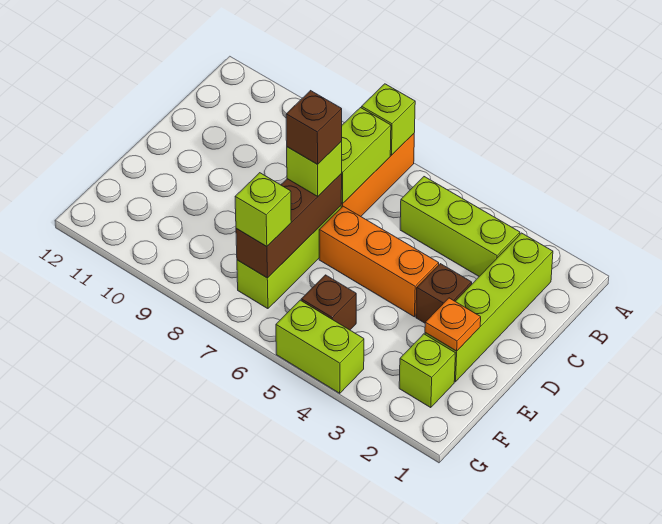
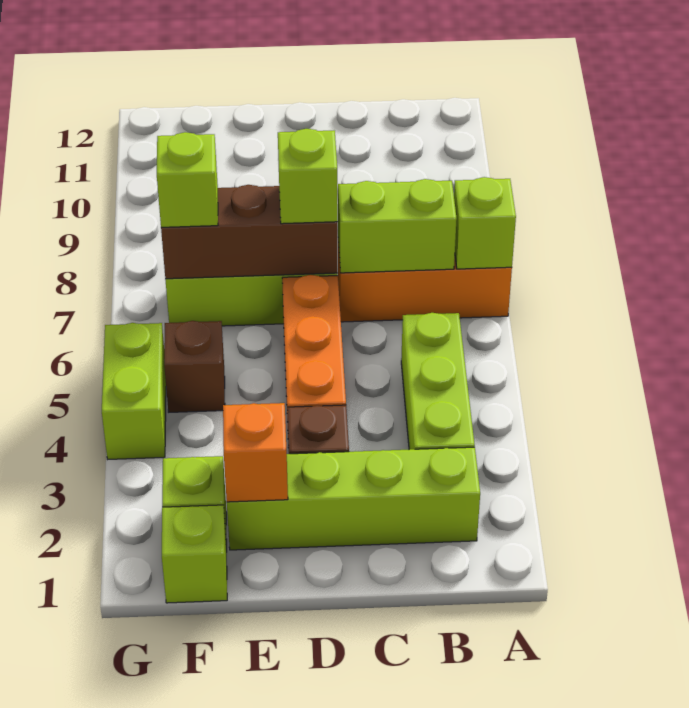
brown brick D7 level 4 -> none
orange plate E2 level 2 -> orange brick E2 level 2
none -> lime brick F1 level 1

